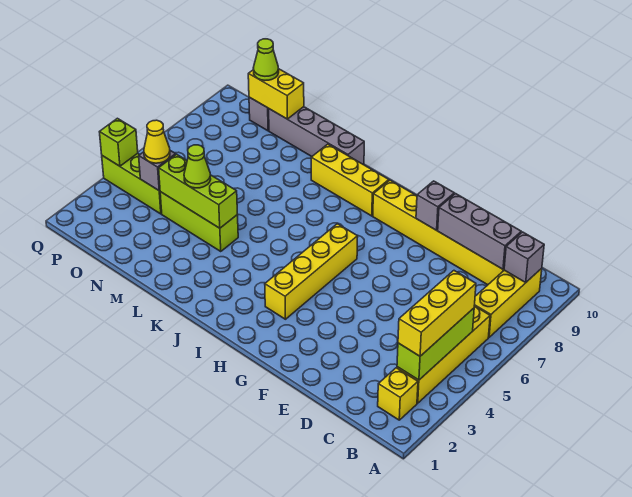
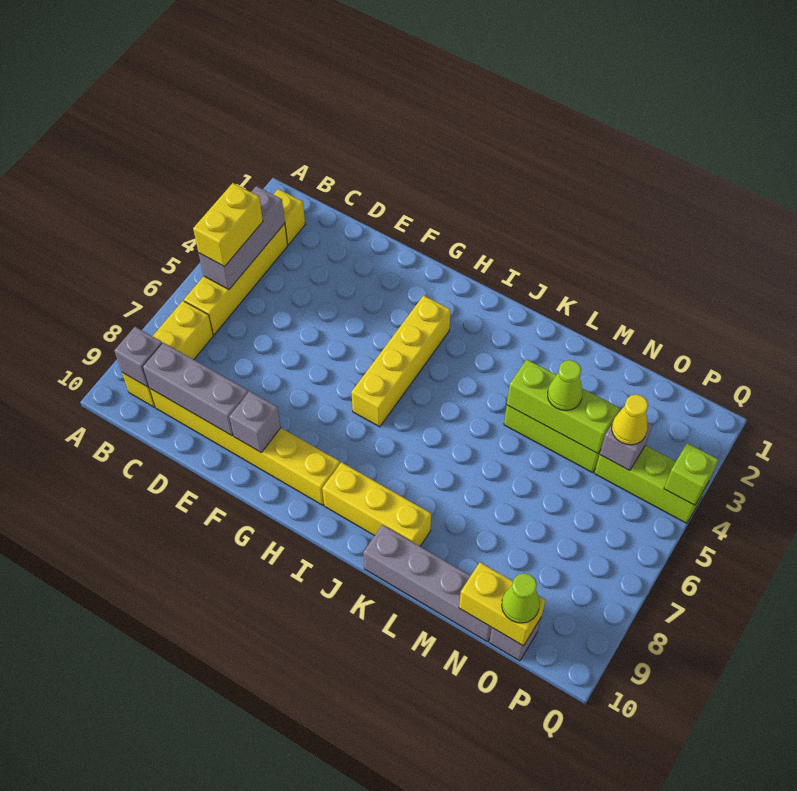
lime brick B3:B5 level 2 -> grey brick B3:B5 level 2
yellow brick B3:B5 level 3 -> yellow brick B4:B5 level 3

